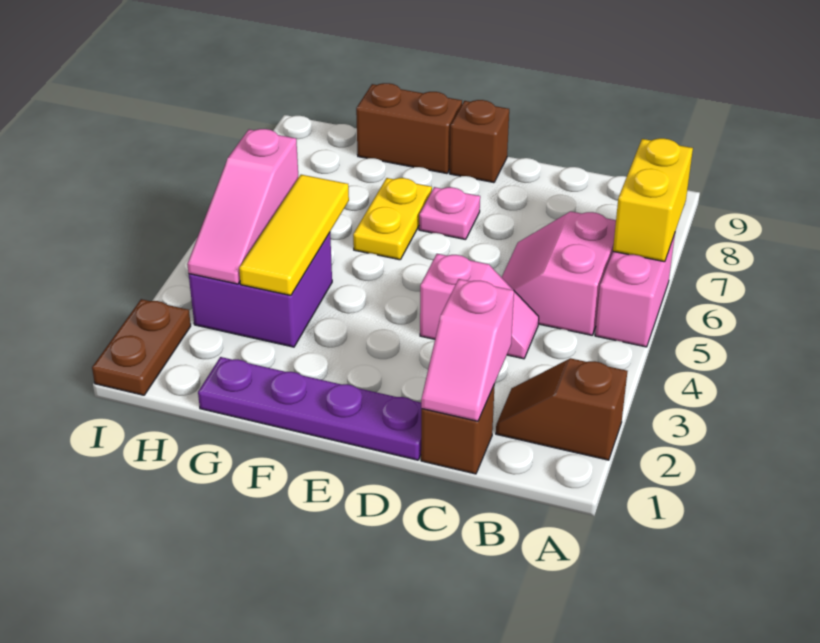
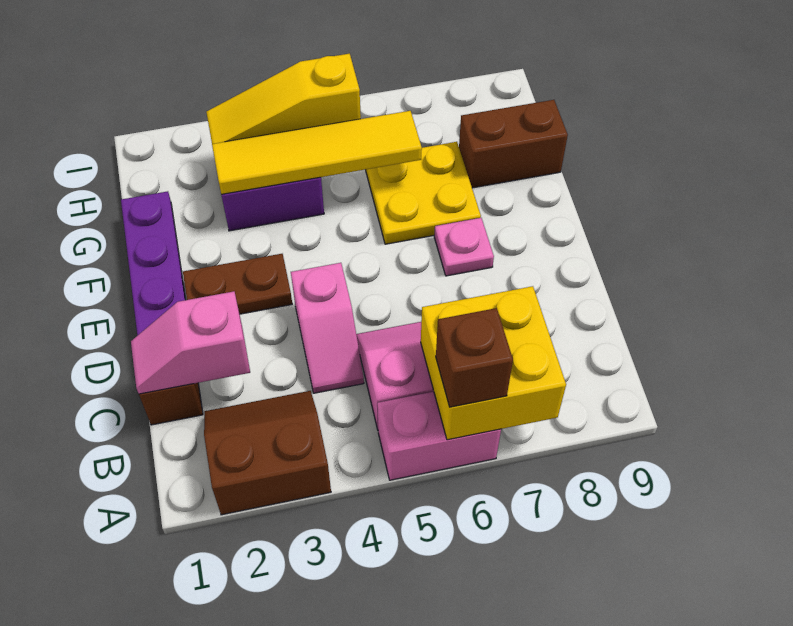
brown slope A2:B2 level 1 top A -> brown slope A2:B3 level 1 top A
yellow brick A6:A7 level 2 -> yellow brick A6:B7 level 2
brown brick E9 level 1 -> brown brick A6 level 3
yellow plate F6:F7 level 1 -> yellow plate F6:G7 level 1
brown brick F9:G9 level 1 -> brown brick G8:G9 level 1
yellow tile G3:G5 level 2 -> yellow tile G3:G6 level 2
pink slope H3:H5 level 2 top 5 -> yellow slope H3:H5 level 2 top 5
brown plate I1:I2 level 1 -> brown plate E2:E3 level 1

